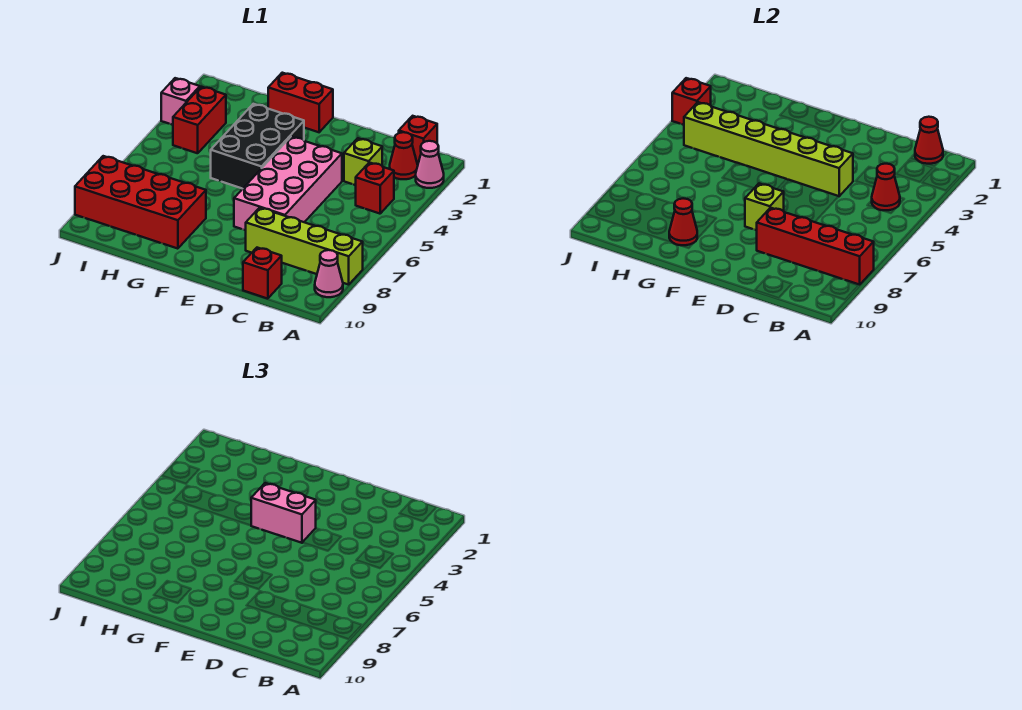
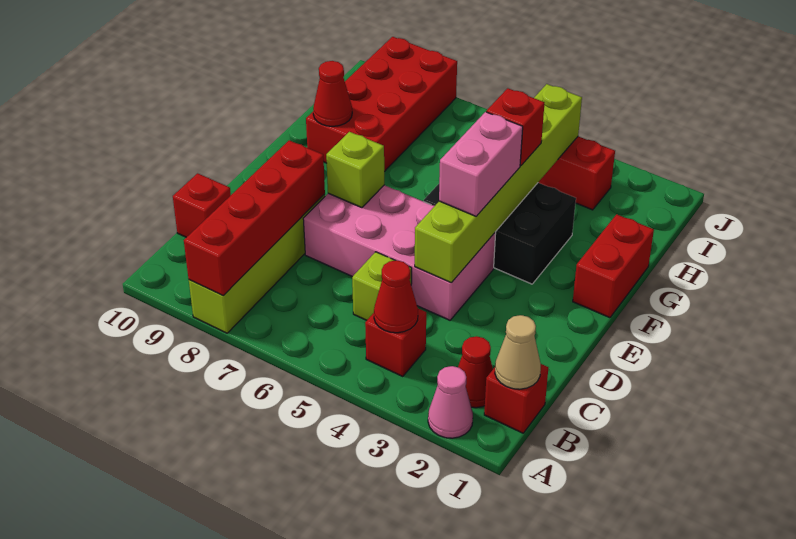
pink cone A9 level 1 -> none
red cone B1 level 2 -> tan cone B1 level 2
lime brick C3 level 1 -> lime brick C5 level 1
pink brick J3 level 1 -> none
red brick J3 level 2 -> red brick G4 level 3

